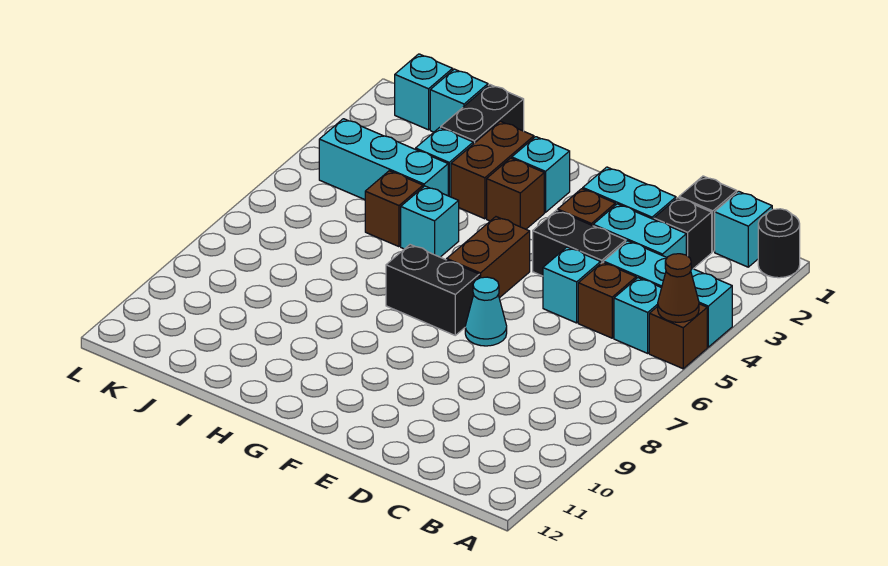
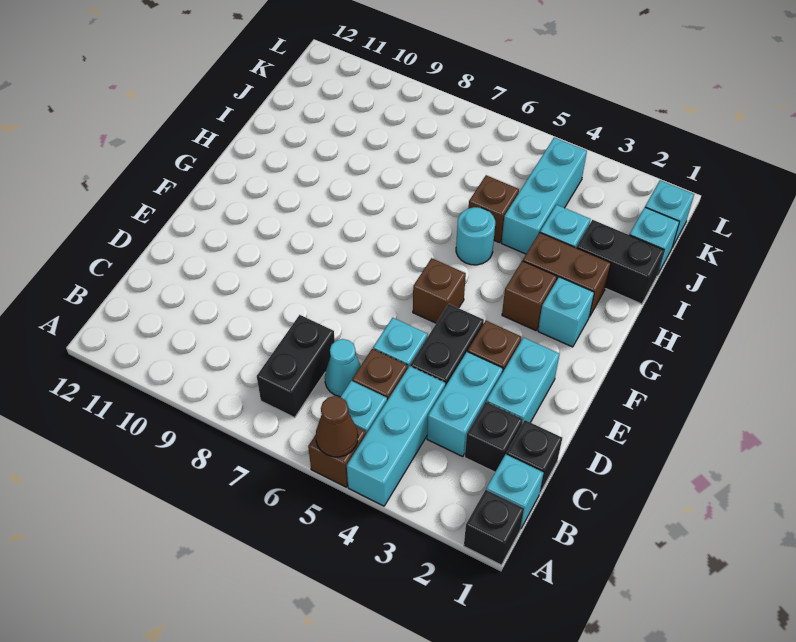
black round brick A1 level 1 -> black brick A1 level 1
cyan cone E7 level 1 -> cyan cone C6 level 1
brown brick F5:F6 level 1 -> brown brick F5 level 1
black brick F7:G7 level 1 -> black brick B7:C7 level 1
cyan brick H5 level 1 -> cyan round brick H5 level 1

